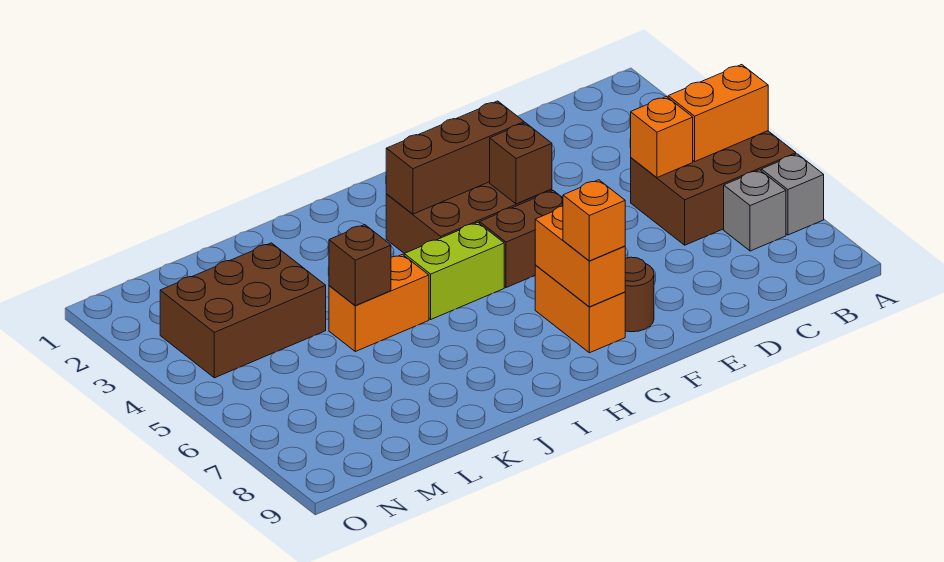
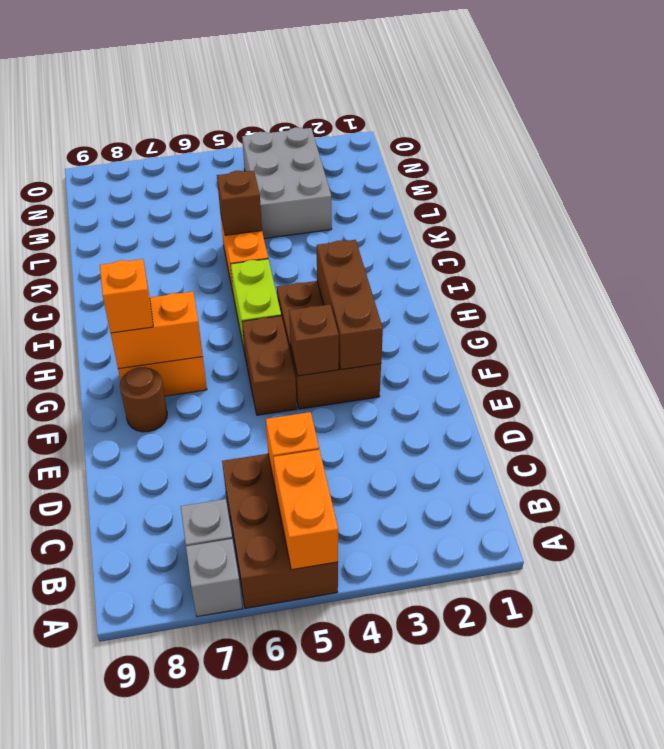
brown brick L3:N4 level 1 -> grey brick L3:N4 level 1

